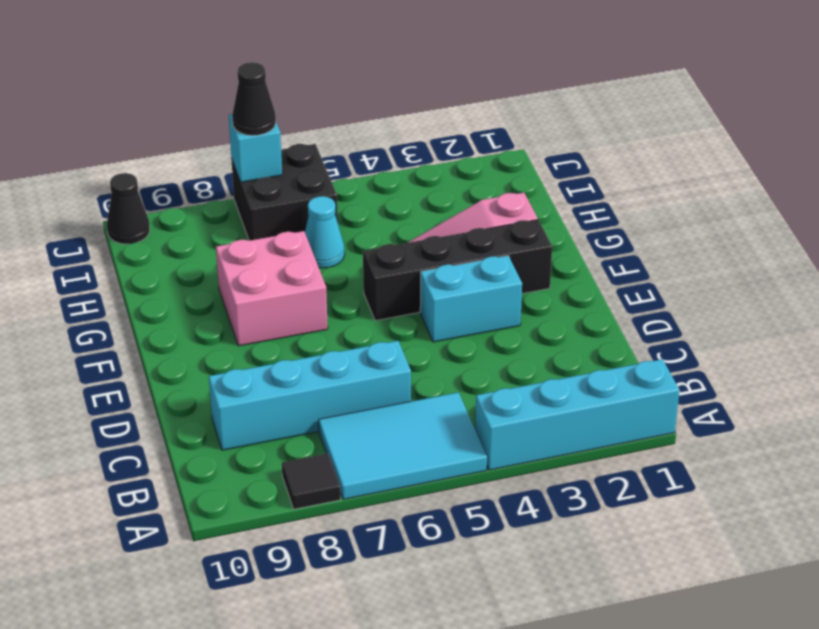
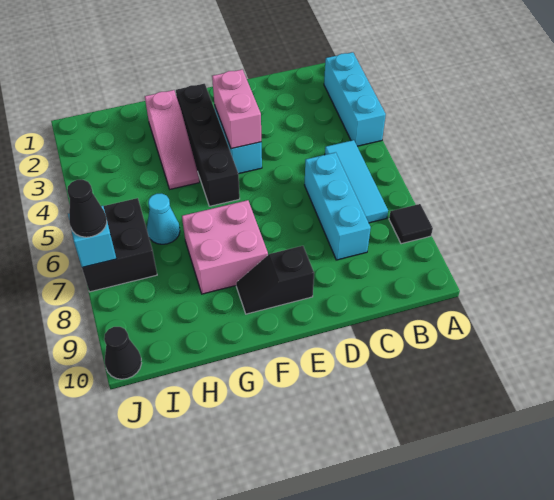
cyan brick A1:A4 level 1 -> cyan brick A2:A4 level 1
cyan tile A5:B7 level 1 -> cyan tile B5:B7 level 1
cyan brick C6:C9 level 1 -> cyan brick C6:C8 level 1
none -> pink brick E3:E4 level 2
none -> black slope E9:F9 level 1 top E

